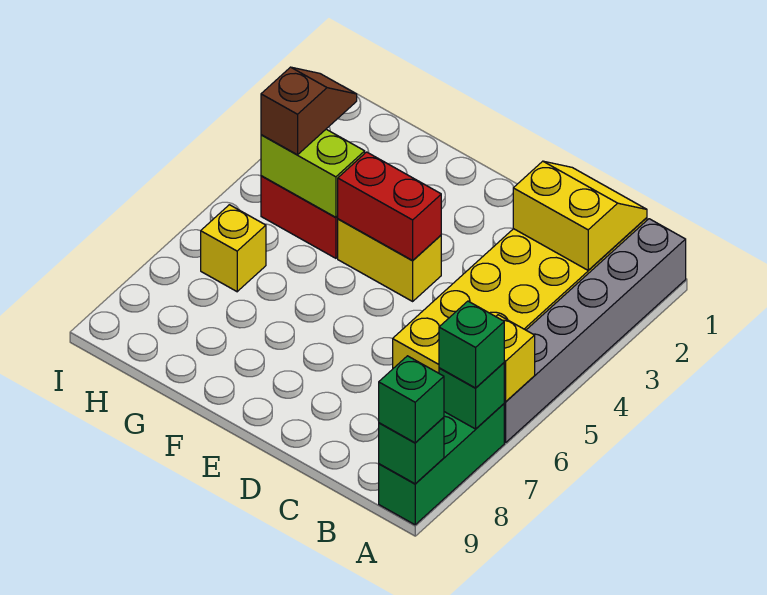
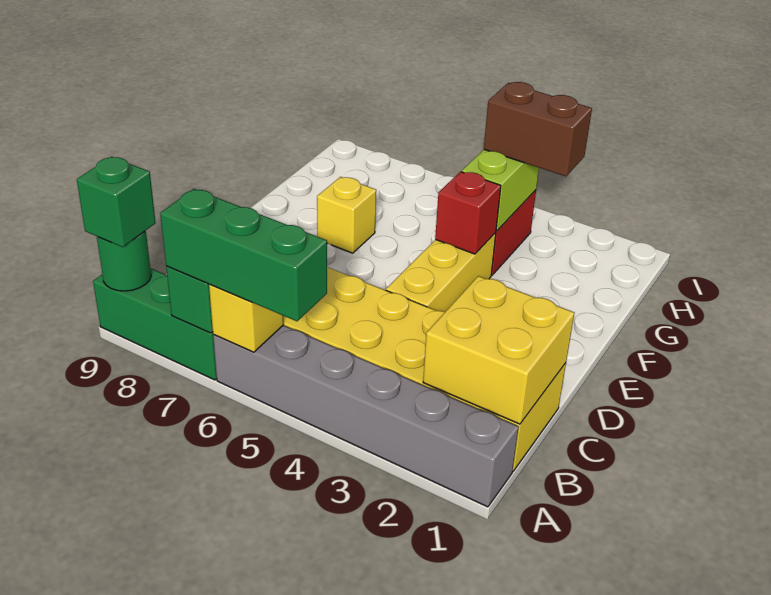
green brick A7 level 3 -> green brick A5:A7 level 3
green brick A9 level 2 -> green round brick A9 level 2
yellow slope B1:C2 level 2 top 2 -> yellow brick B1:C2 level 2
yellow brick E4:F4 level 1 -> yellow brick D4:F4 level 1
red brick E4:F4 level 2 -> red brick F4 level 2
brown slope H3:H4 level 3 top 4 -> brown brick H3:H4 level 3
yellow brick H6 level 1 -> yellow brick F7 level 1

